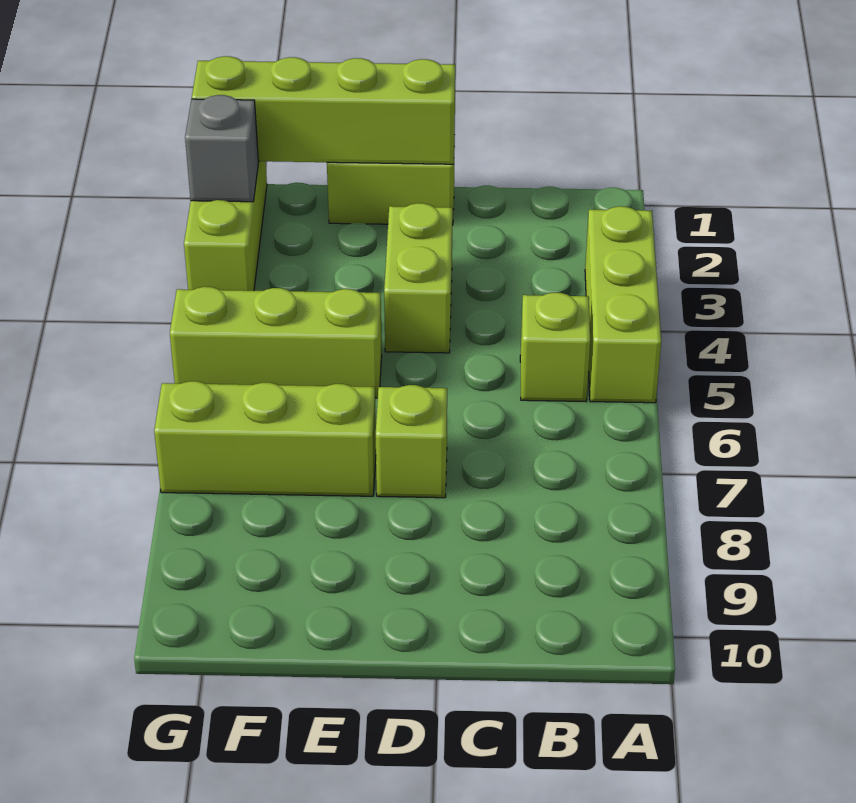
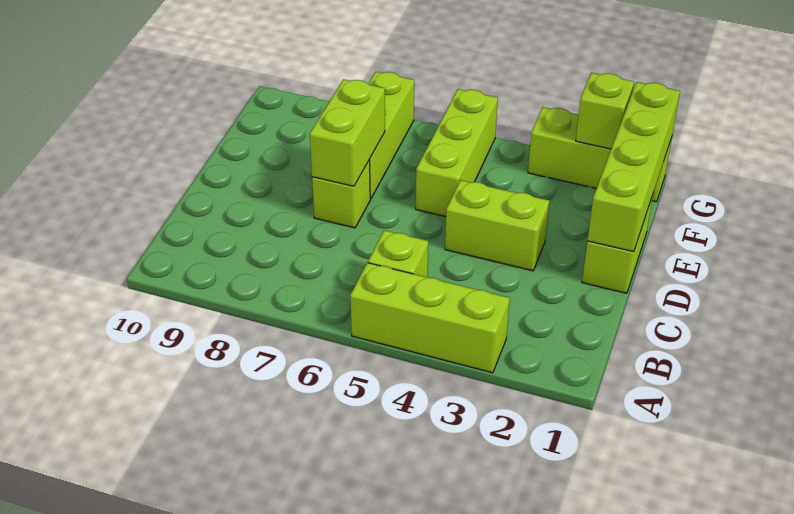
none -> lime brick D7:E7 level 2
grey brick G2 level 2 -> lime brick G2 level 2

